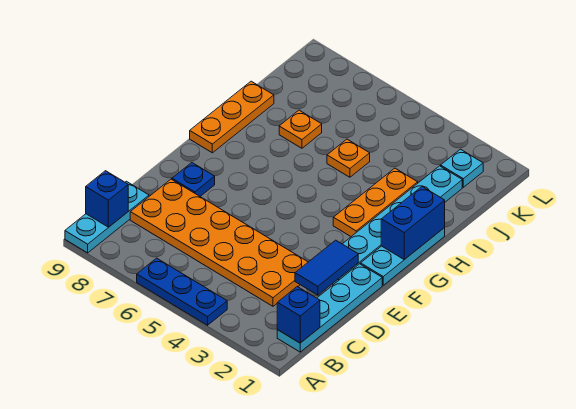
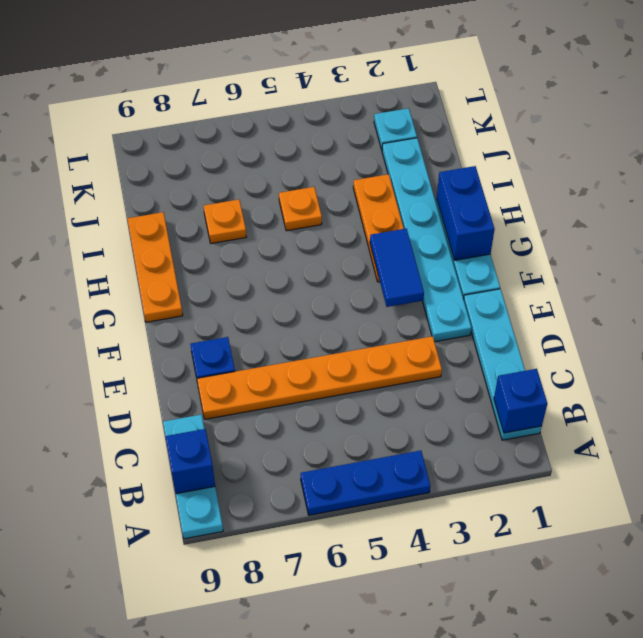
orange plate C3:D8 level 1 -> orange plate D3:D8 level 1
blue tile D2:E2 level 2 -> blue tile F3:G3 level 2

